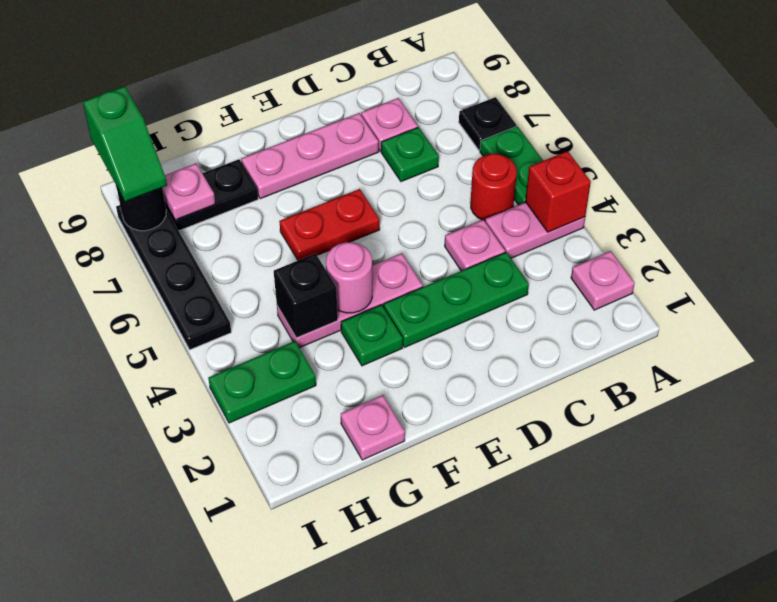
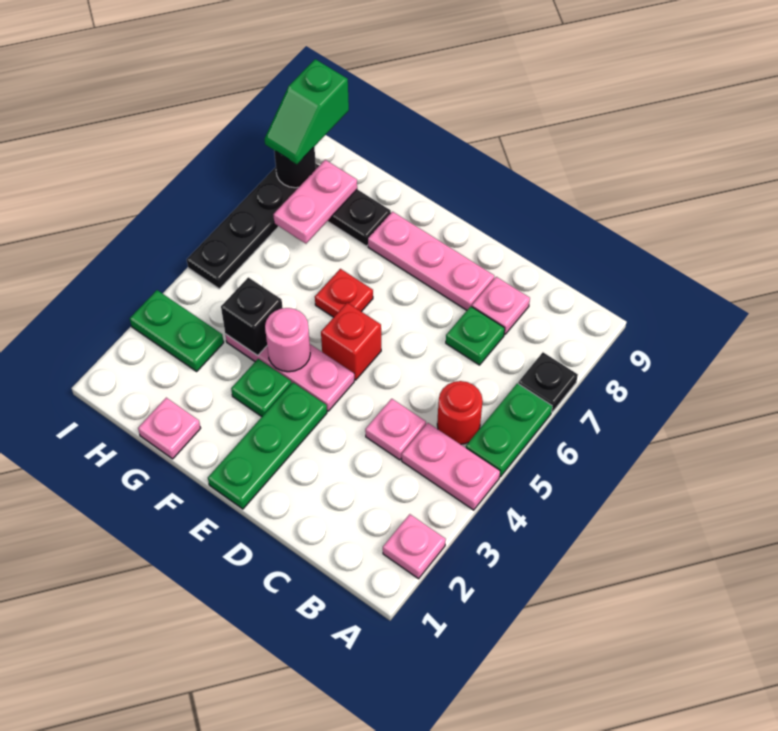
red brick A4 level 2 -> red brick E5 level 1
green plate C3:E3 level 1 -> green plate E1:E3 level 1
red plate E6:F6 level 1 -> red plate F6 level 1
pink plate H8 level 2 -> pink plate H7:H8 level 2

